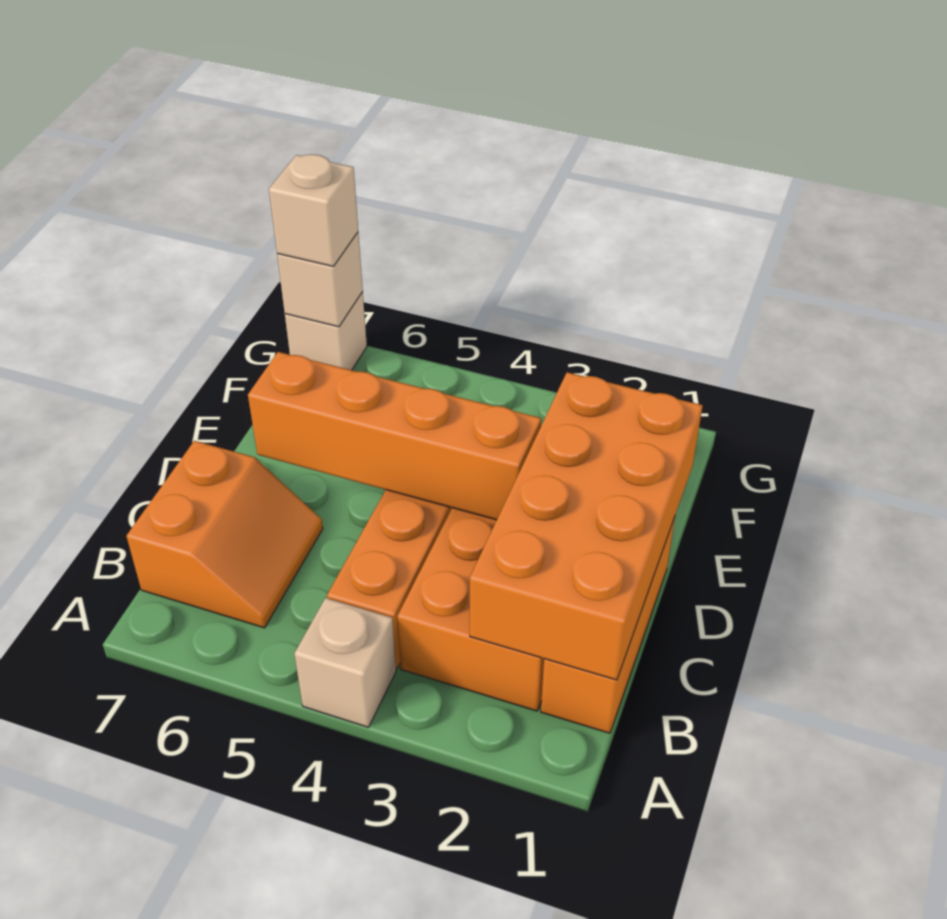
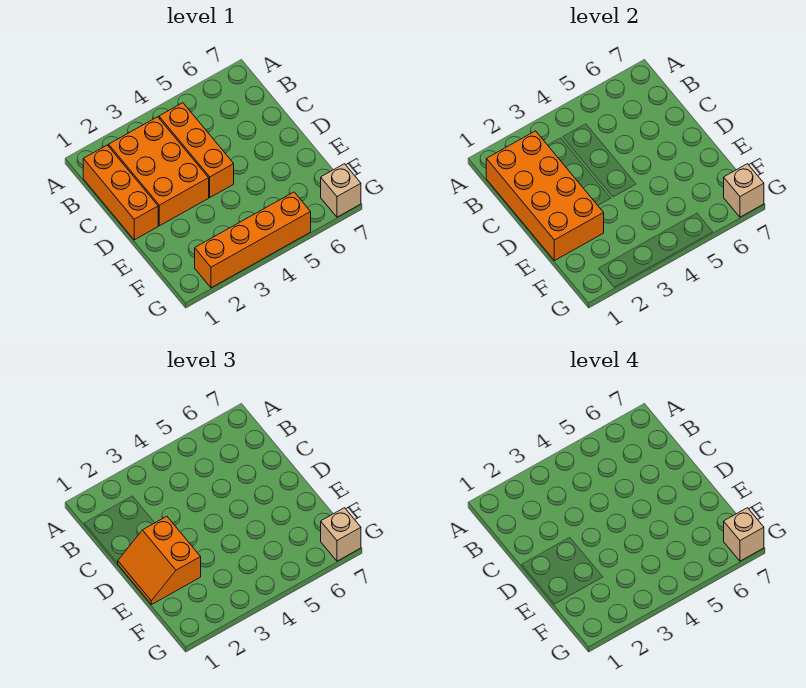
tan brick A4 level 1 -> tan brick G7 level 4
orange slope B6:C7 level 1 top 7 -> orange slope D1:E2 level 3 top 2
orange brick D3:D6 level 2 -> orange brick G2:G5 level 1

